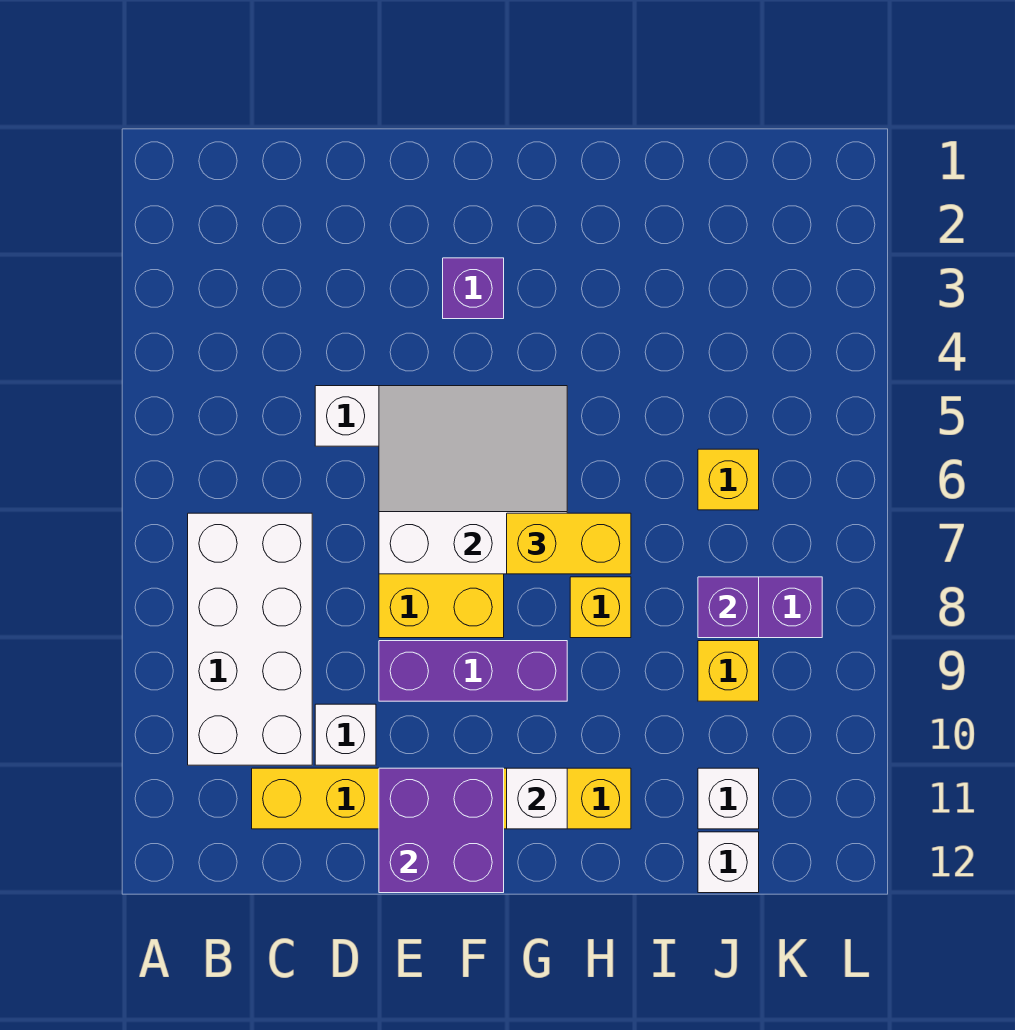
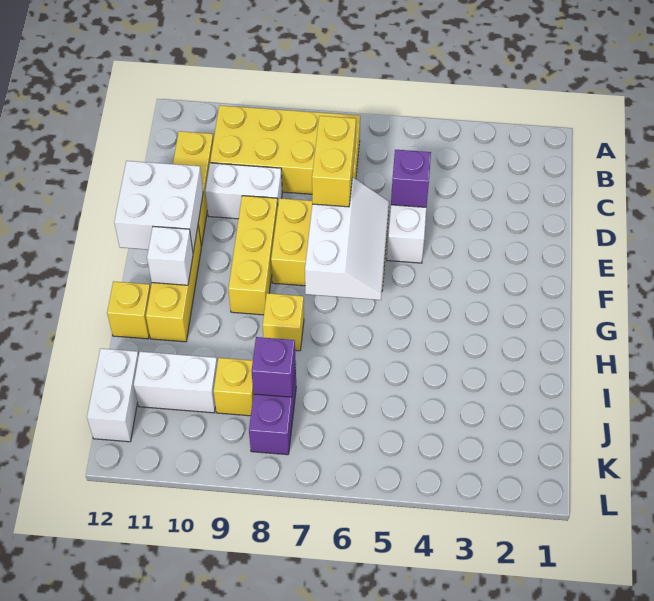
white brick B7:C10 level 1 -> yellow brick B7:C10 level 1
white brick D10 level 1 -> white brick D9:D10 level 1
white slope E5:G7 level 2 top 7 -> white slope E6:G7 level 2 top 7
purple brick E9:G9 level 1 -> yellow brick E9:G9 level 1
purple brick E11:F12 level 2 -> white brick E11:F12 level 2
purple brick F3 level 1 -> purple brick D5 level 2
yellow brick G7:H7 level 3 -> yellow brick D7:E7 level 3
yellow brick J6 level 1 -> yellow brick H12 level 1
white brick J11 level 1 -> white brick J10:J11 level 1
white brick J12 level 1 -> white brick J12:K12 level 1

